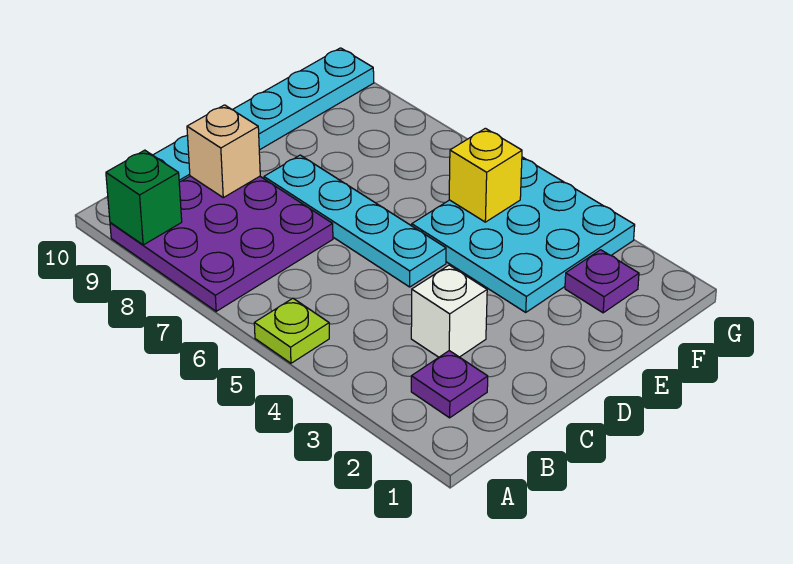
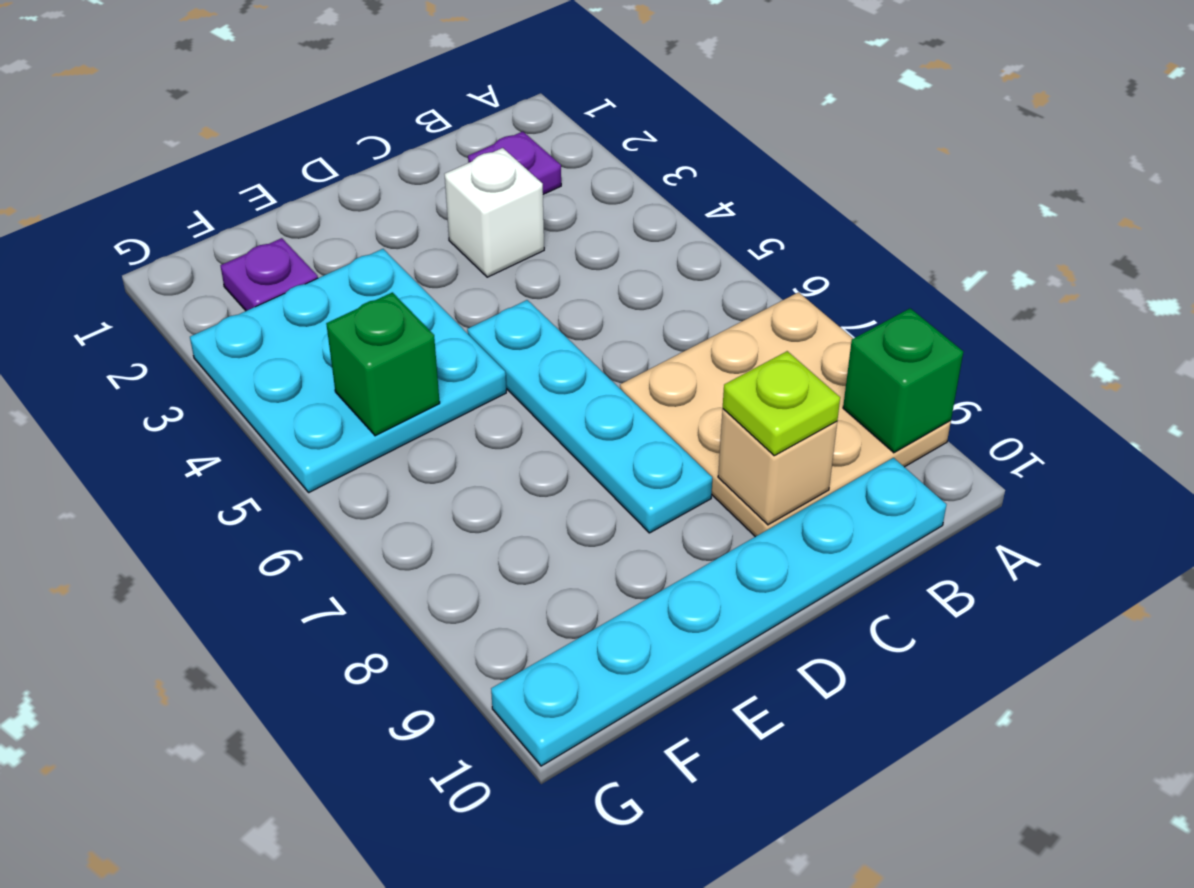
lime plate A5 level 1 -> lime plate C9 level 3
purple plate A7:C9 level 1 -> tan plate A7:C9 level 1
yellow brick F5 level 2 -> green brick F5 level 2

